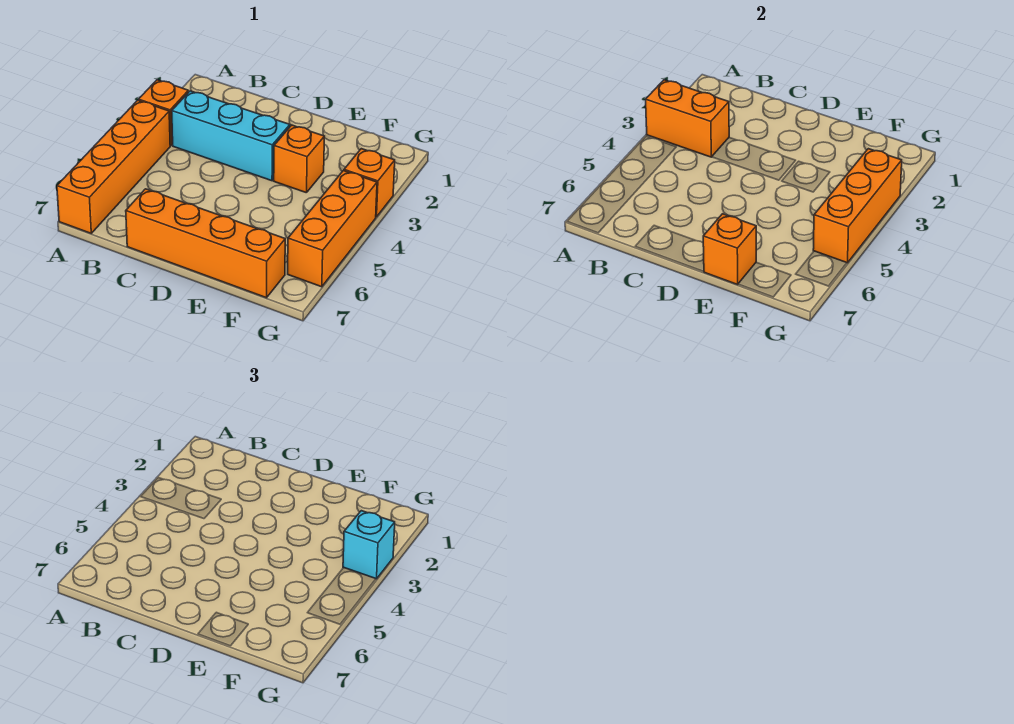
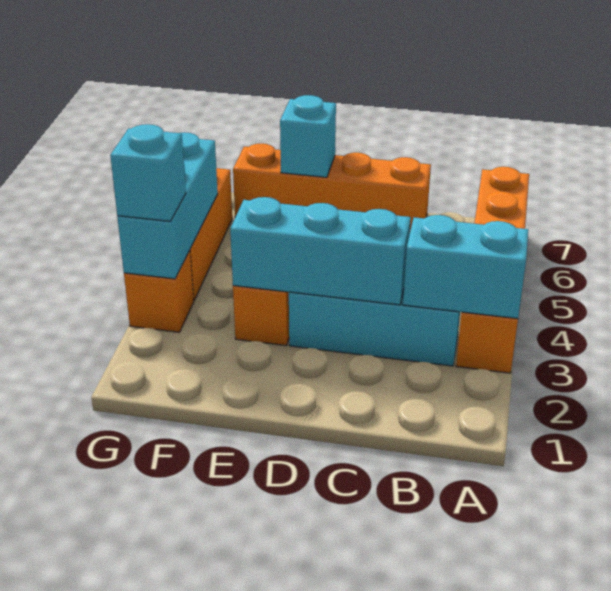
orange brick A3:B3 level 2 -> cyan brick A3:B3 level 2
none -> cyan brick C3:E3 level 2
orange brick E7 level 2 -> cyan brick E7 level 2
orange brick G3:G5 level 2 -> cyan brick G3:G5 level 2

